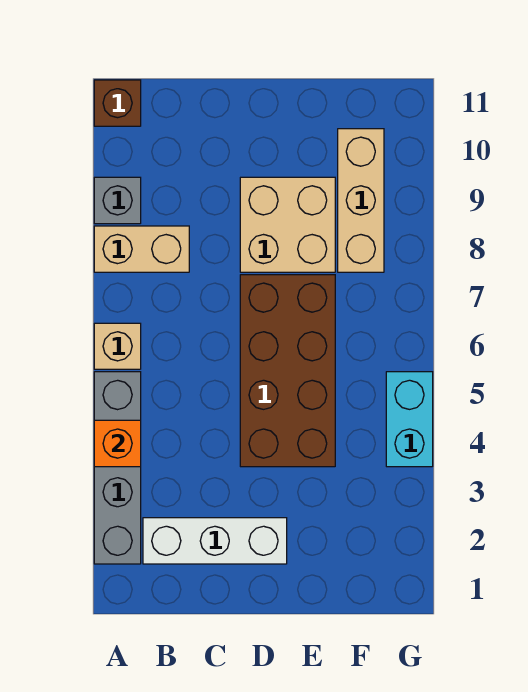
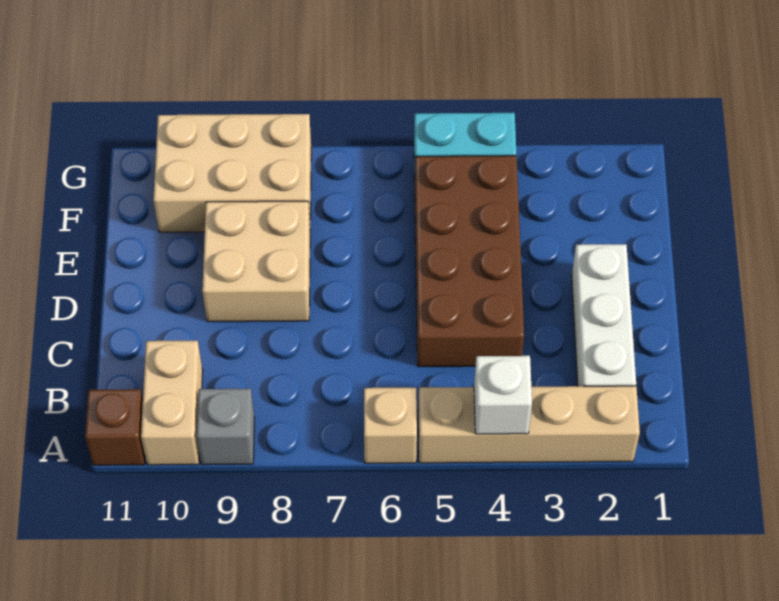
grey brick A2:A5 level 1 -> tan brick A2:A5 level 1
orange brick A4 level 2 -> white brick A4 level 2
tan brick A8:B8 level 1 -> tan brick A10:B10 level 1
brown brick D4:E7 level 1 -> brown brick C4:F5 level 1
tan brick F8:F10 level 1 -> tan brick F8:G10 level 1

